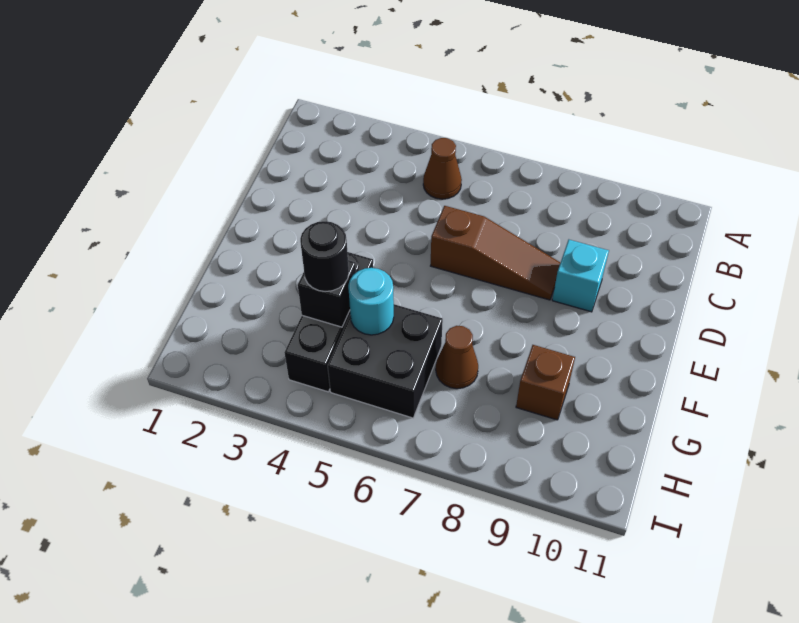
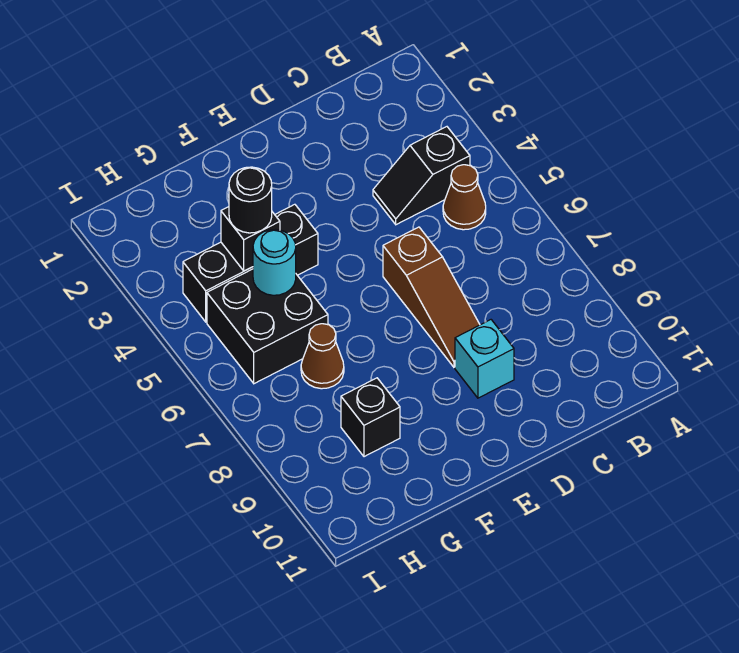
none -> black slope B4:C4 level 1 top B
brown brick G9 level 1 -> black brick G9 level 1

